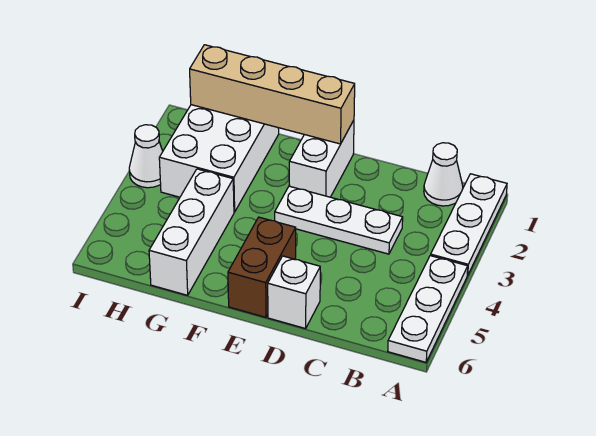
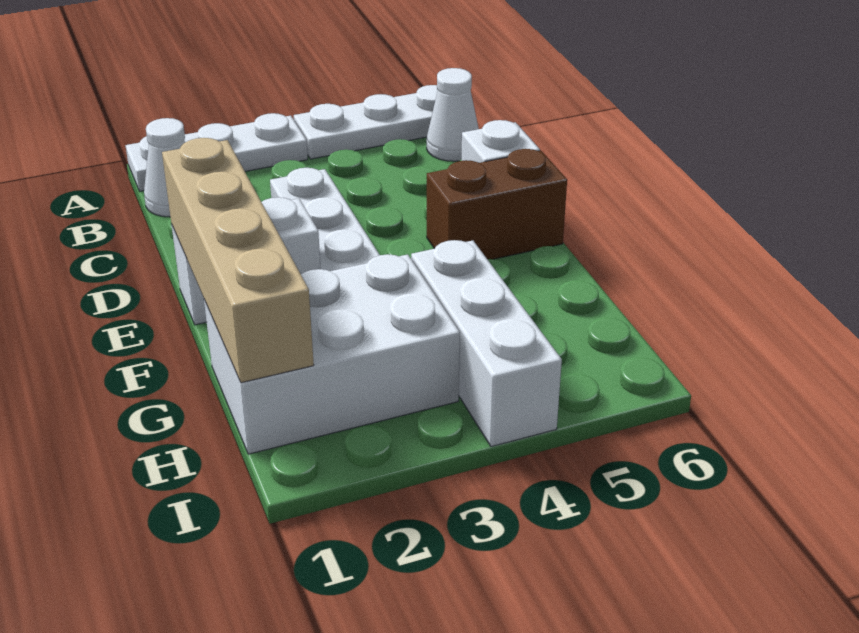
white brick G4:G6 level 1 -> white brick G4:I4 level 1
white cone I3 level 1 -> white cone B6 level 1

